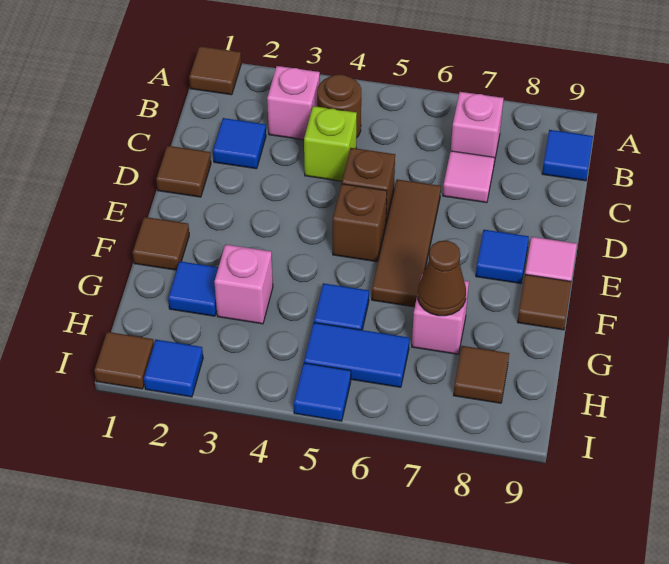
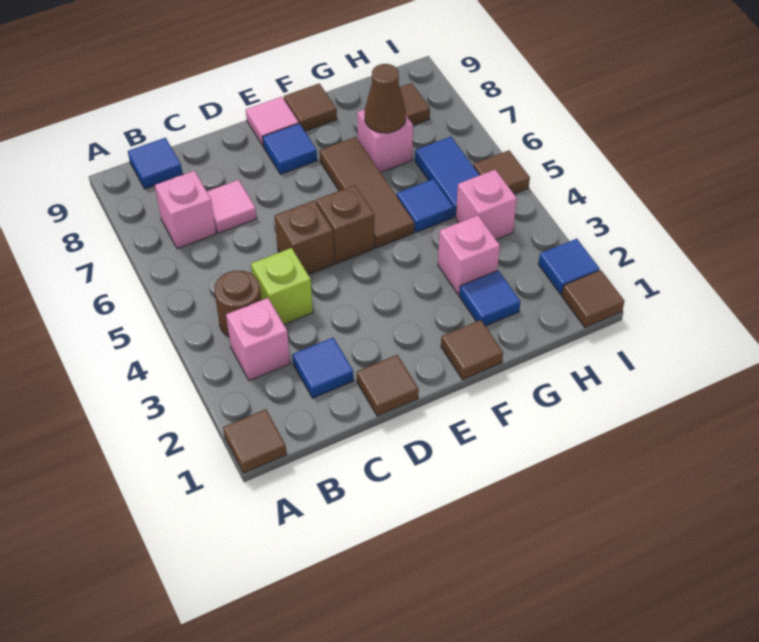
brown tile D6:F6 level 1 -> brown tile F5:F7 level 1
none -> pink brick H4 level 1
blue tile I5 level 1 -> brown tile I5 level 1

